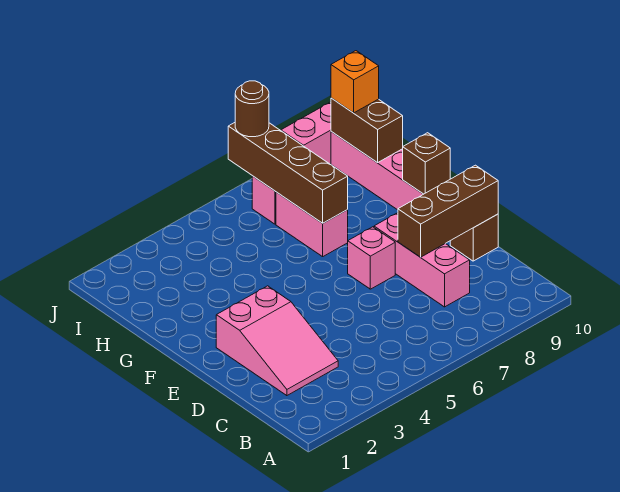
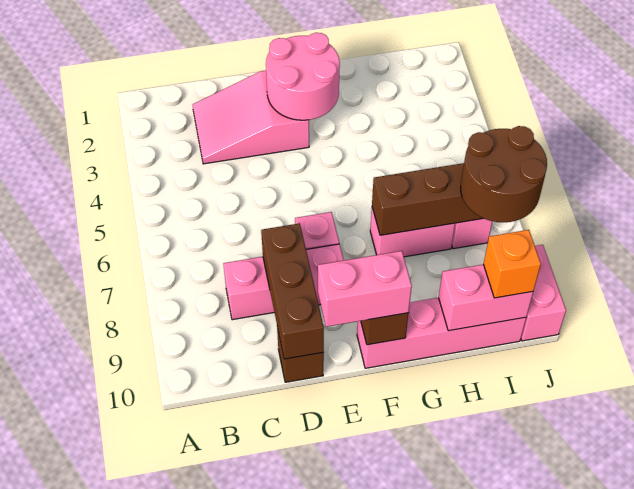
none -> pink round brick E2:F3 level 2
none -> pink brick E10:F10 level 3
brown brick H10:I10 level 2 -> pink brick H10:I10 level 2
brown round brick J7 level 3 -> brown round brick I7:J8 level 3

